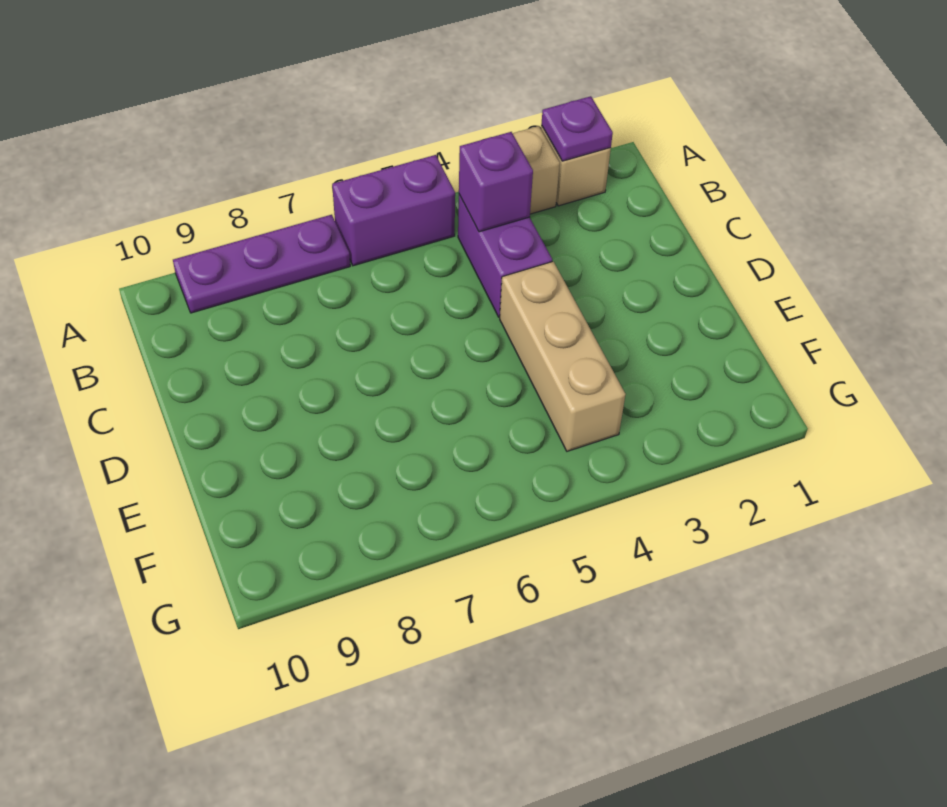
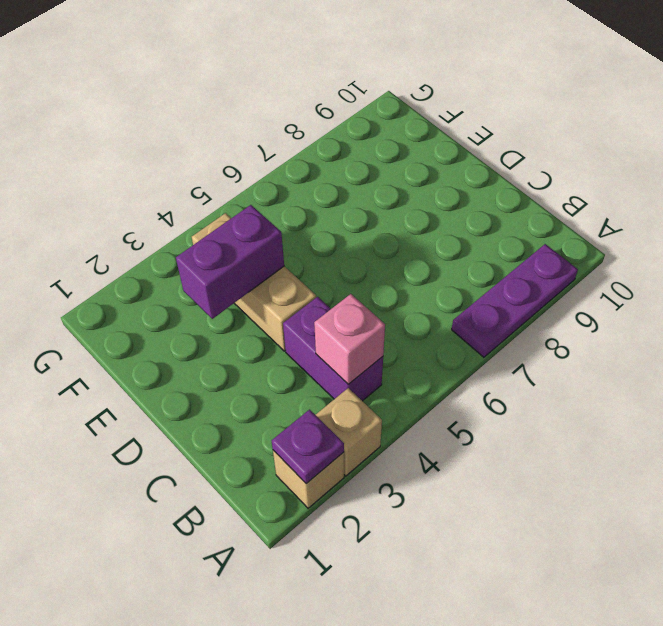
purple brick A5:A6 level 1 -> purple brick E3:E4 level 2
purple brick B4 level 2 -> pink brick B4 level 2

